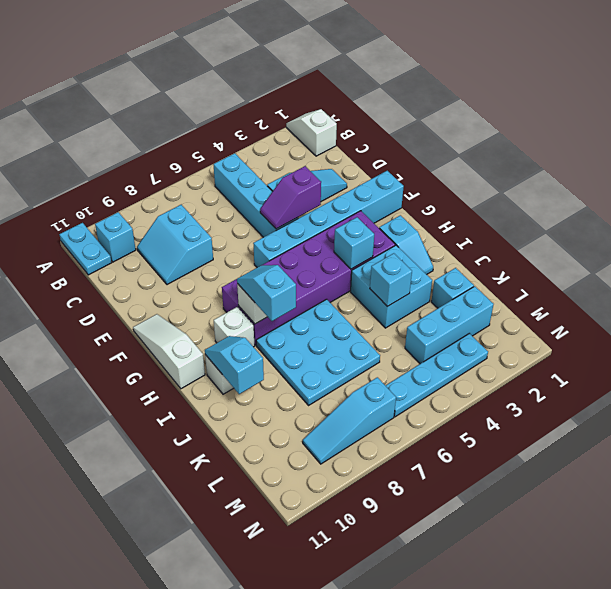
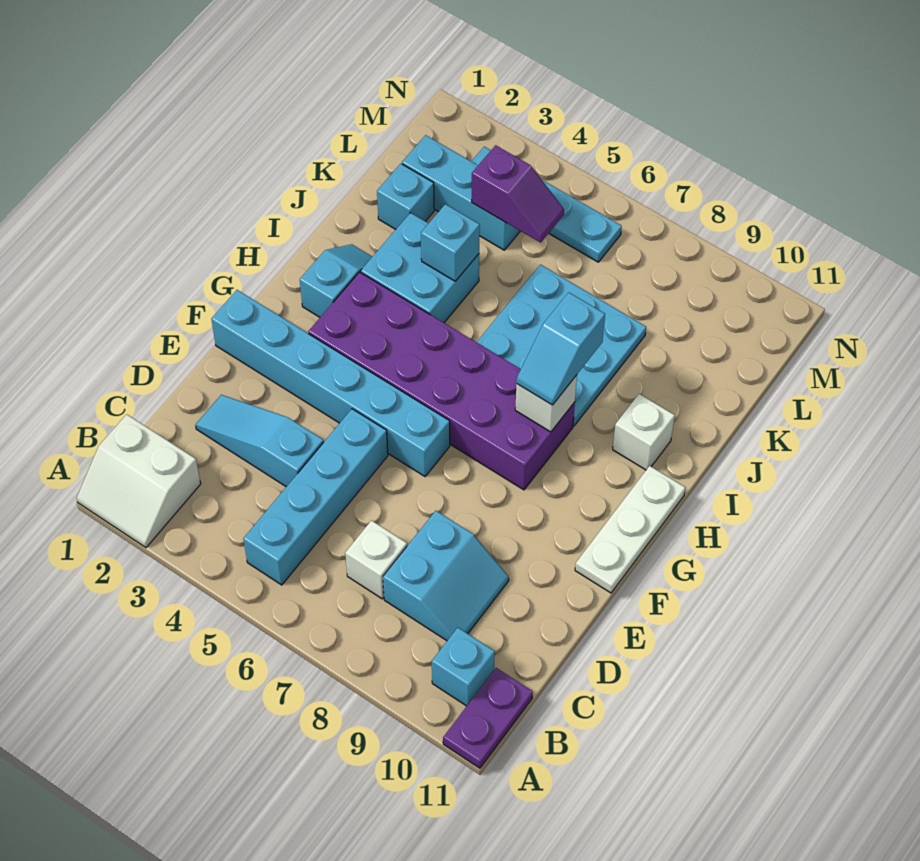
white slope A1:B1 level 1 top B -> white slope A1:B2 level 1 top B
cyan plate A11:B11 level 1 -> purple plate A11:B11 level 1
purple slope E4:E5 level 2 top 4 -> purple slope L4:L5 level 2 top 4
white slope F11:H11 level 1 top H -> white plate F11:H11 level 1
cyan brick H4 level 2 -> none
white brick H9 level 1 -> white brick C7 level 1
cyan slope I10:J10 level 2 top J -> none
cyan slope M7:M9 level 1 top 7 -> none

